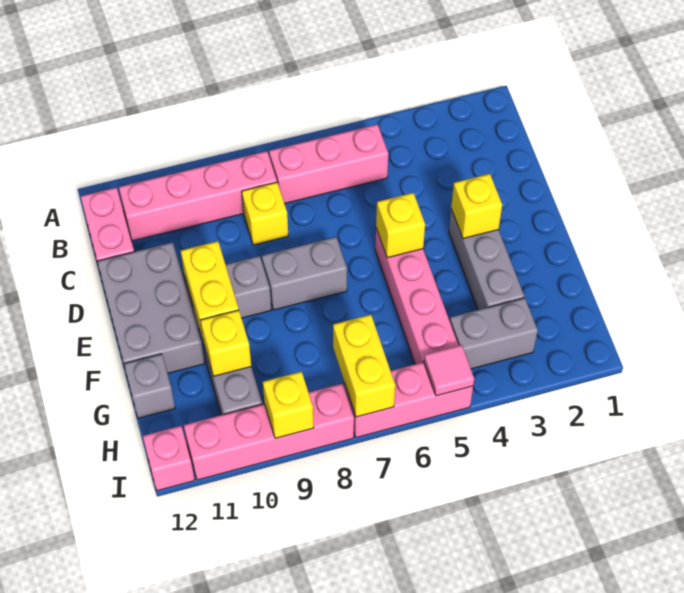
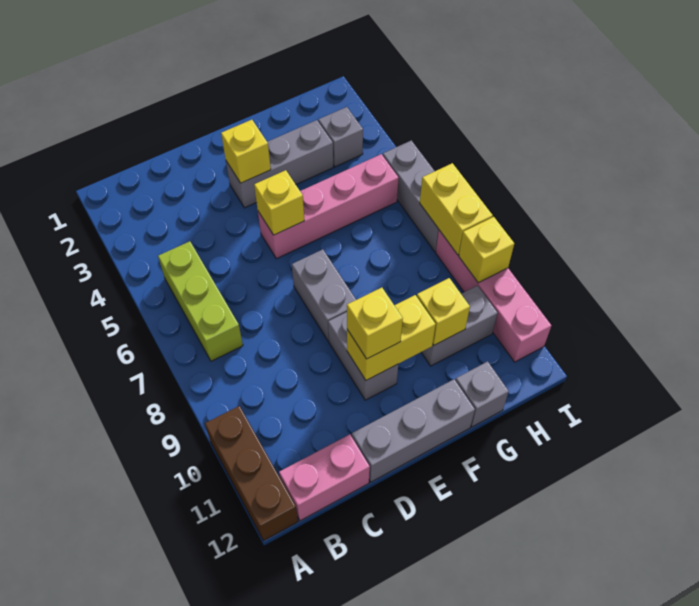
none -> brown brick A10:A12 level 1
pink brick B5:B7 level 1 -> lime brick B5:B7 level 1
pink brick B8:B11 level 1 -> none
yellow brick C8 level 1 -> yellow brick E10 level 3
grey brick D11:F12 level 1 -> grey brick D12:F12 level 1
grey brick H3:H4 level 1 -> grey brick H3 level 1
yellow brick H7:I7 level 2 -> yellow brick I7:I8 level 2
pink brick I5:I7 level 1 -> grey brick I5:I7 level 1
pink tile I5 level 2 -> none
pink brick I12 level 1 -> none

